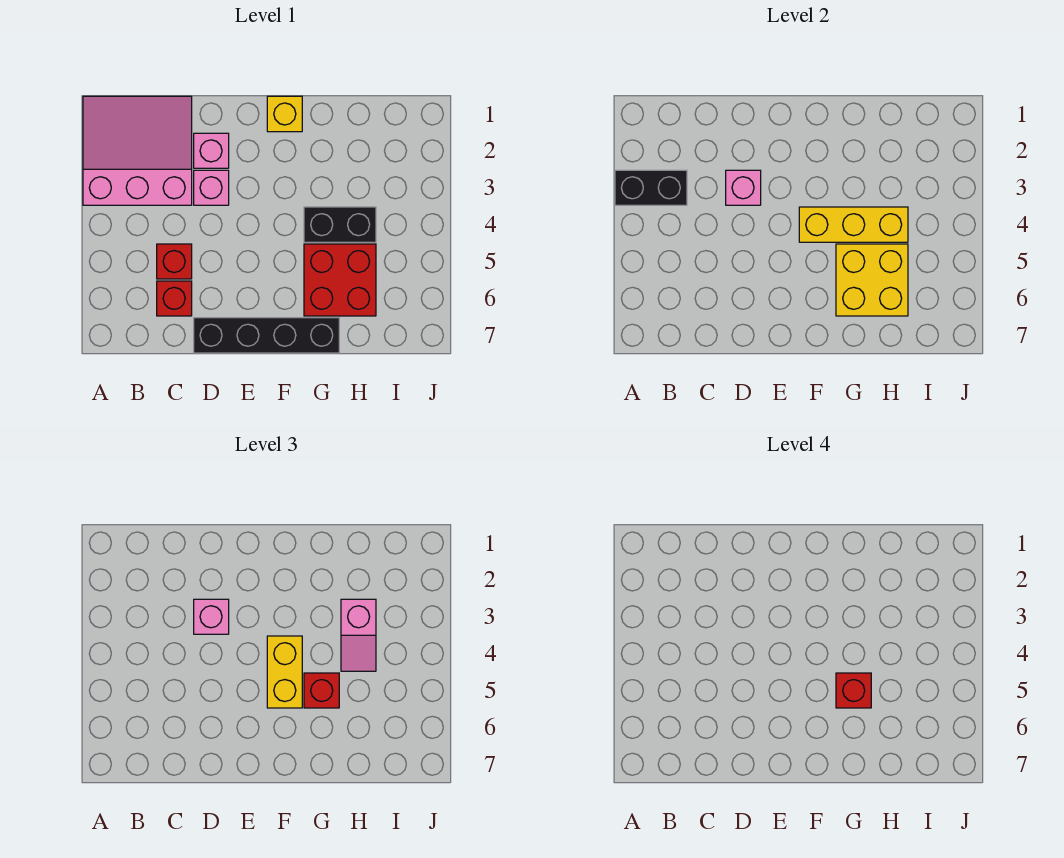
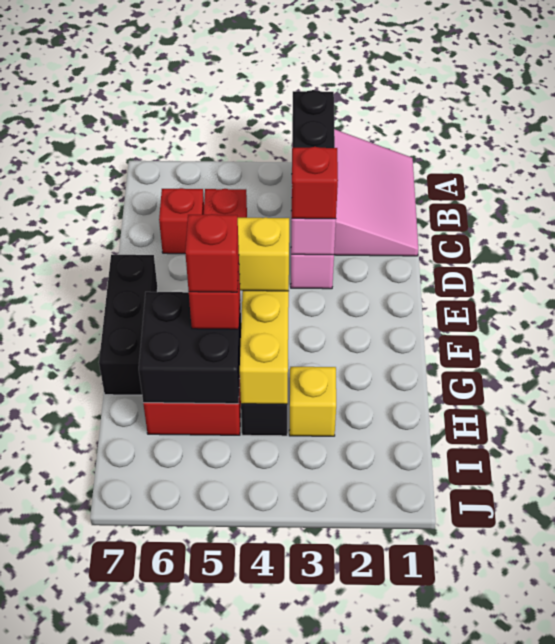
pink brick D2 level 1 -> none
pink brick D3 level 3 -> red brick D3 level 3
black brick D7:G7 level 1 -> black brick E7:G7 level 1
yellow brick F1 level 1 -> yellow brick H3 level 1
yellow brick G5:H6 level 2 -> black brick G5:H6 level 2
pink slope H3:H4 level 3 top 3 -> none

